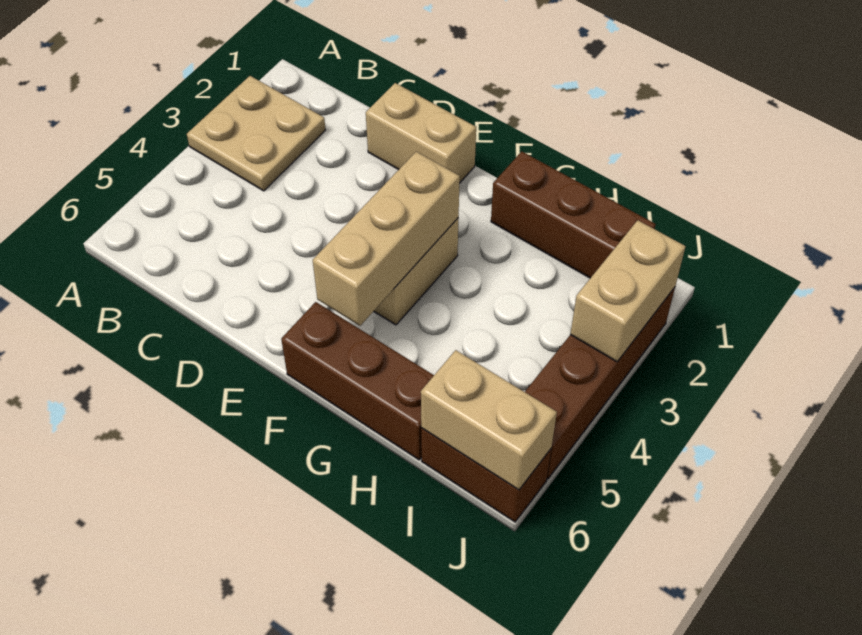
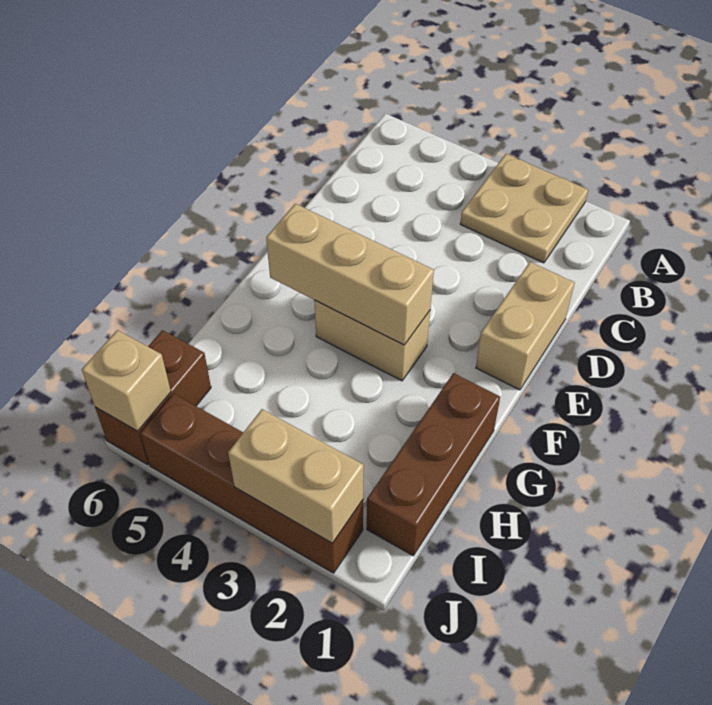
brown brick F6:H6 level 1 -> none
tan brick I6:J6 level 2 -> tan brick J6 level 2

